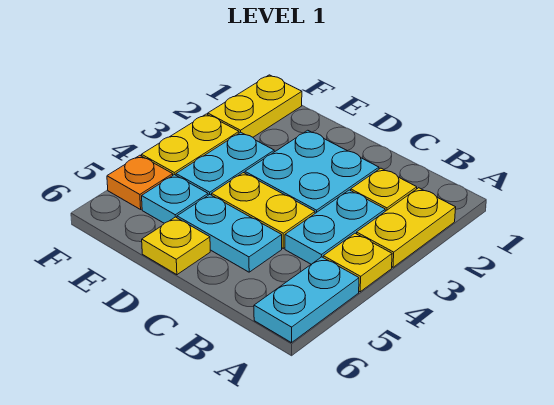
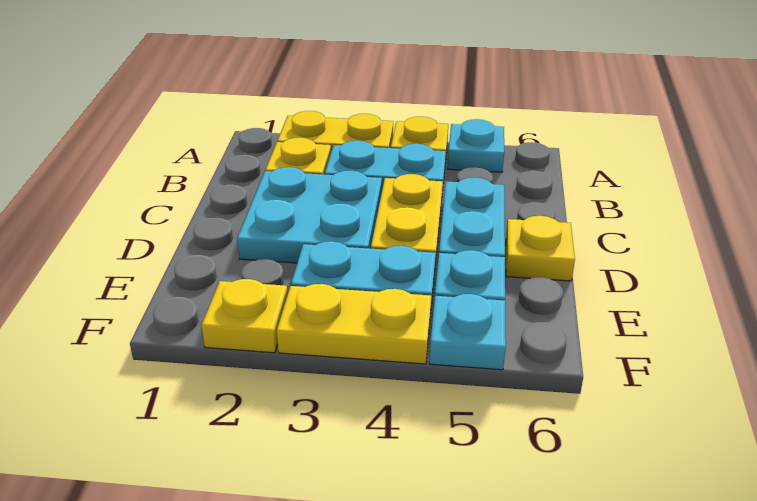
cyan plate A5:A6 level 1 -> cyan plate A5 level 1
yellow plate F1:F2 level 1 -> yellow plate F2 level 1
orange plate F5 level 1 -> cyan plate F5 level 1

